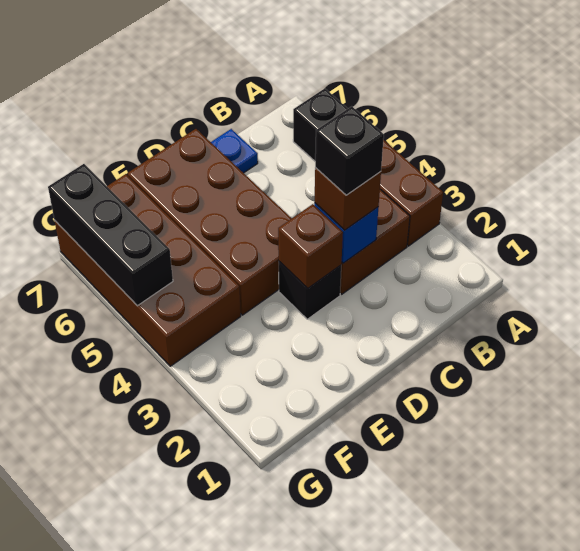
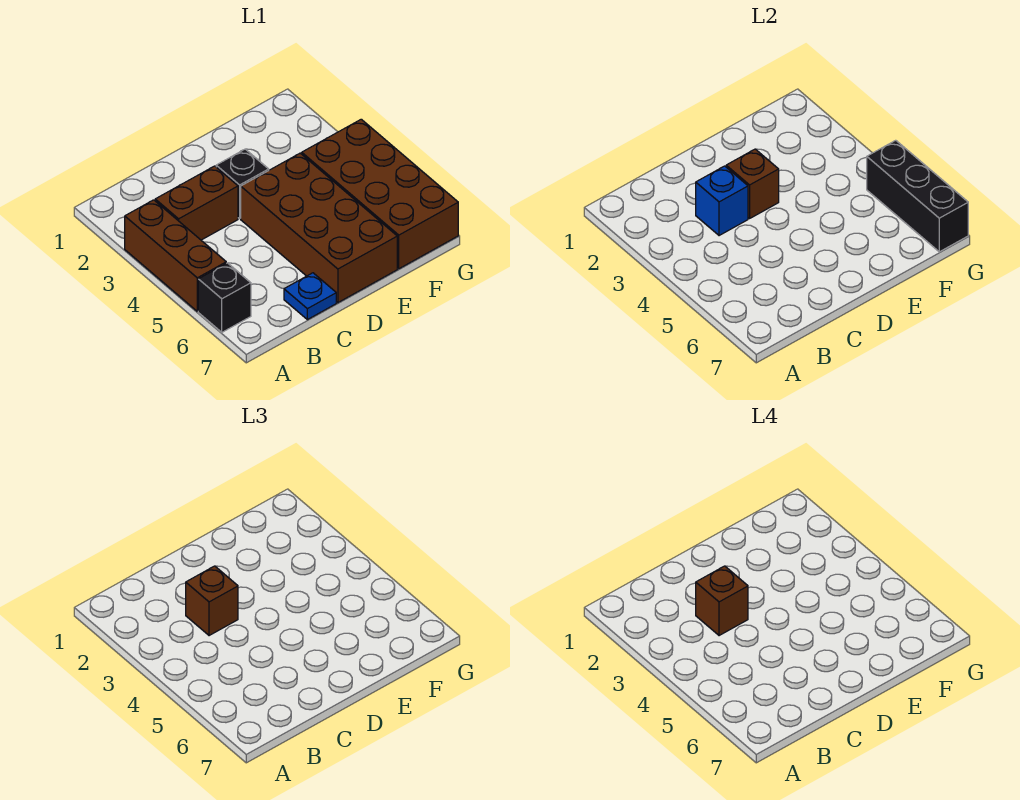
black brick C3 level 4 -> brown brick C3 level 4

